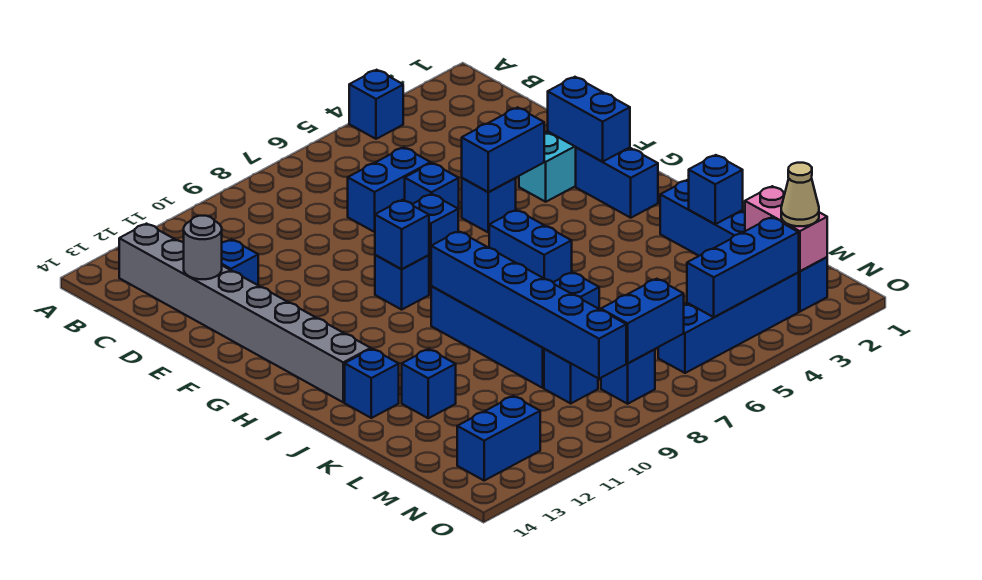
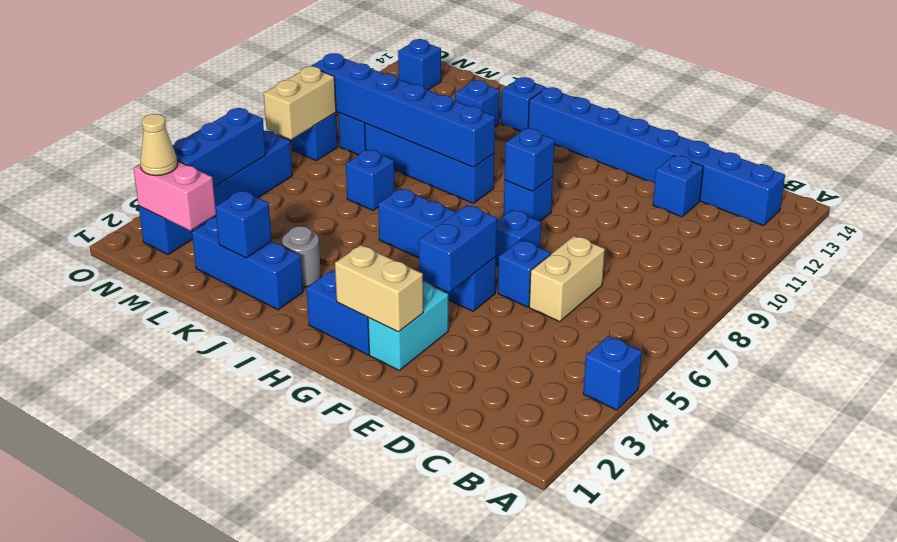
grey brick B13:I13 level 1 -> blue brick B13:I13 level 1
blue brick D6:D7 level 1 -> tan brick D6:D7 level 1
grey round brick D13 level 2 -> grey round brick J3 level 1
blue brick F2:G2 level 2 -> tan brick F2:G2 level 2
blue brick N7:N8 level 2 -> tan brick N7:N8 level 2
blue brick N12:N13 level 1 -> blue brick N13 level 1

